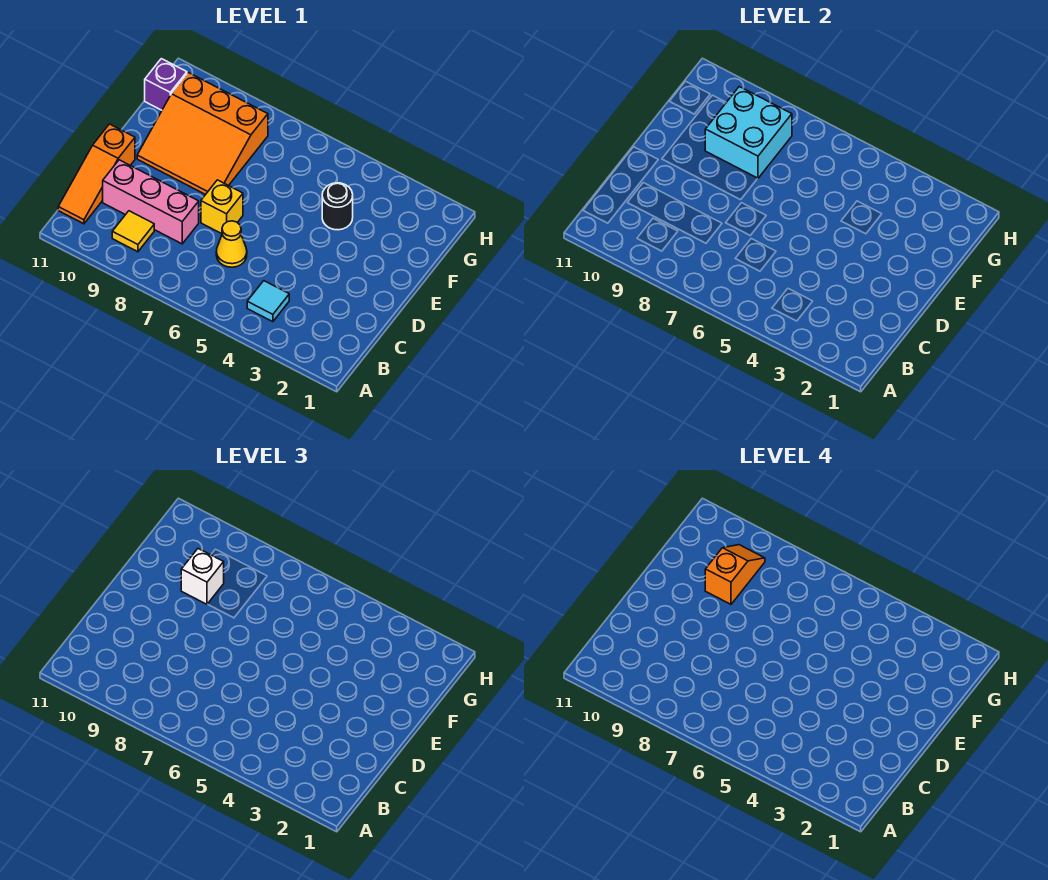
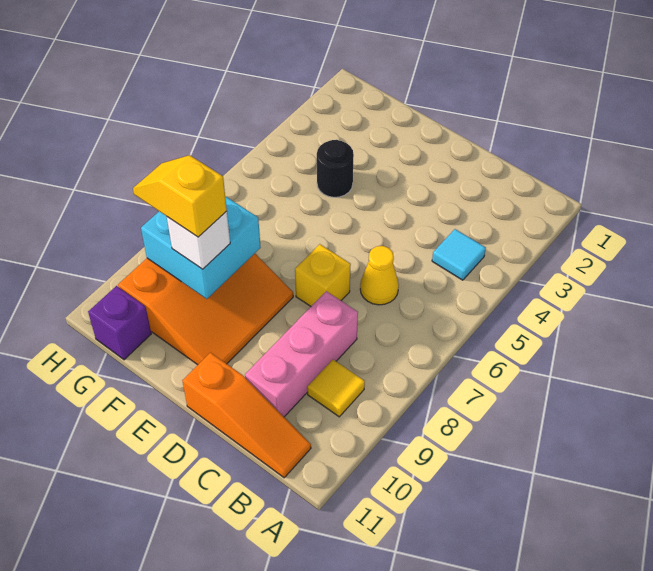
orange slope F9:G9 level 4 top F -> yellow slope F9:G9 level 4 top F

